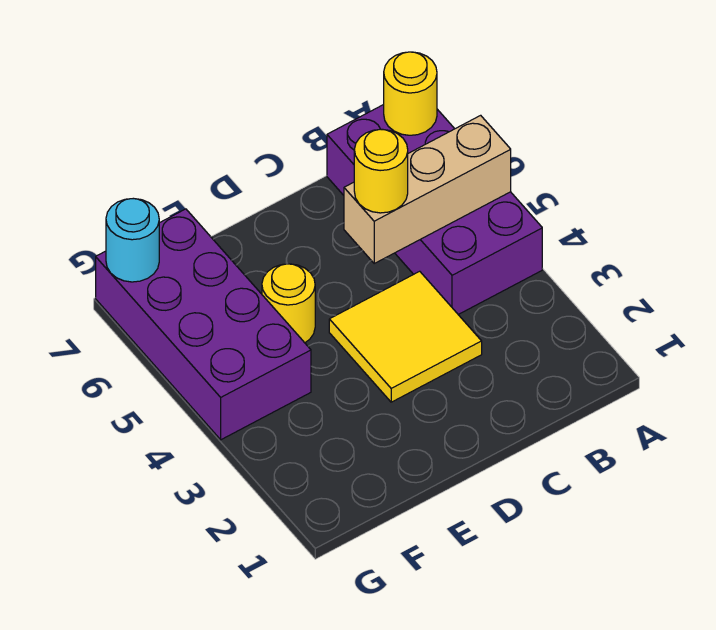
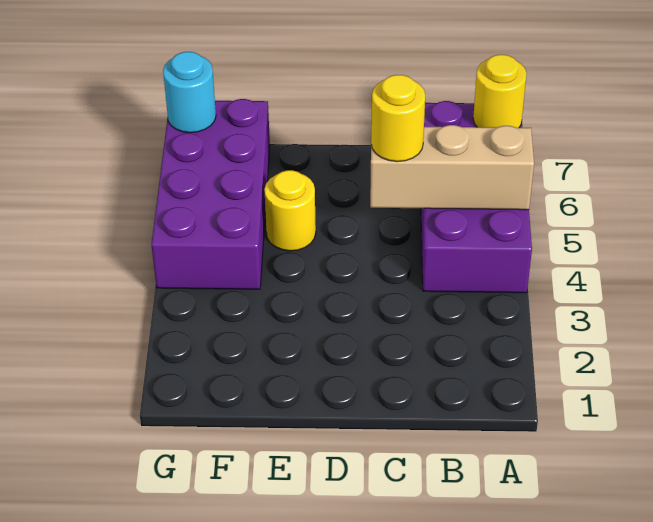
yellow tile C3:D4 level 1 -> none

